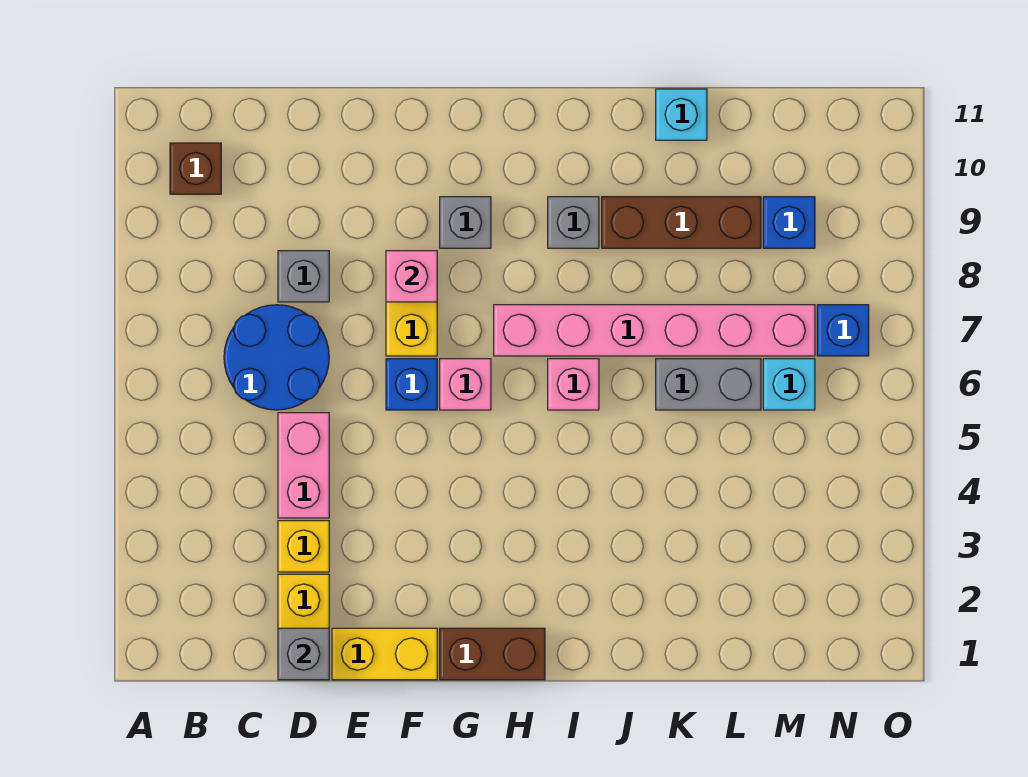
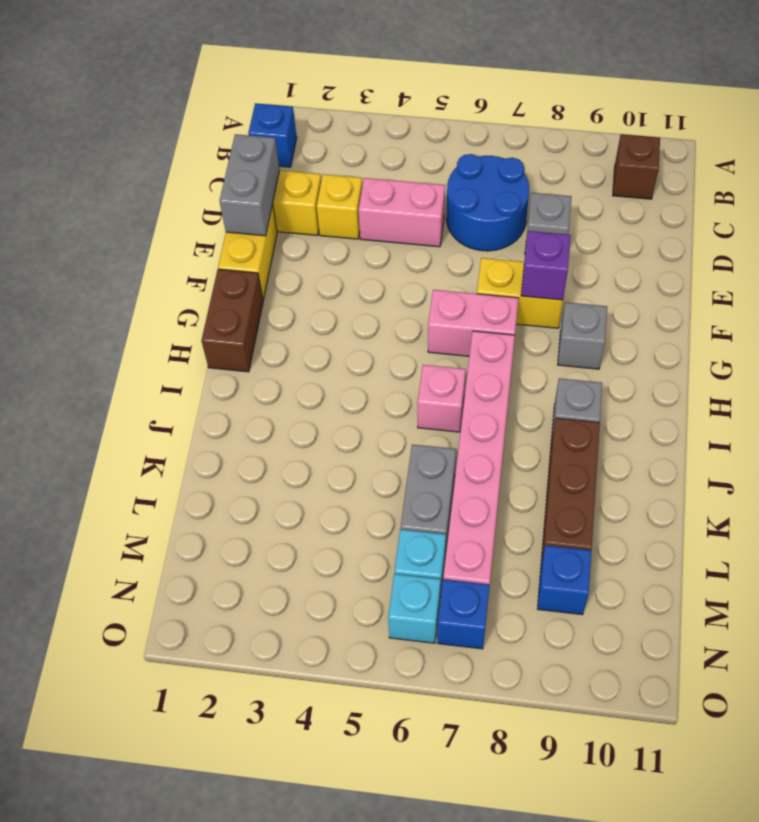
grey brick D1 level 2 -> grey brick D1:E1 level 2
blue brick F6 level 1 -> blue brick B1 level 1
pink brick F8 level 2 -> purple brick F8 level 2
pink brick G6 level 1 -> pink brick G6:G7 level 1
cyan brick K11 level 1 -> cyan brick N6 level 1

